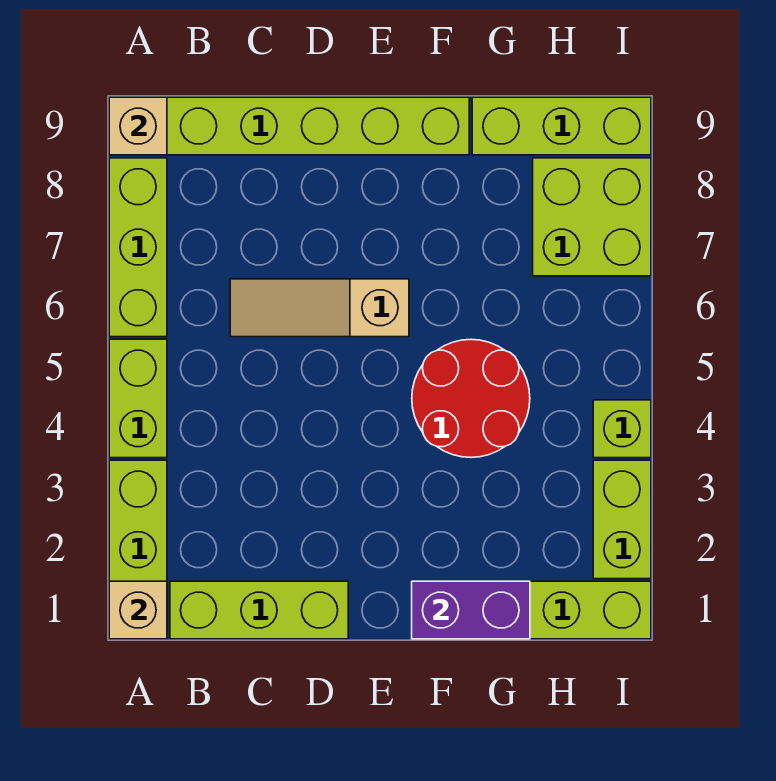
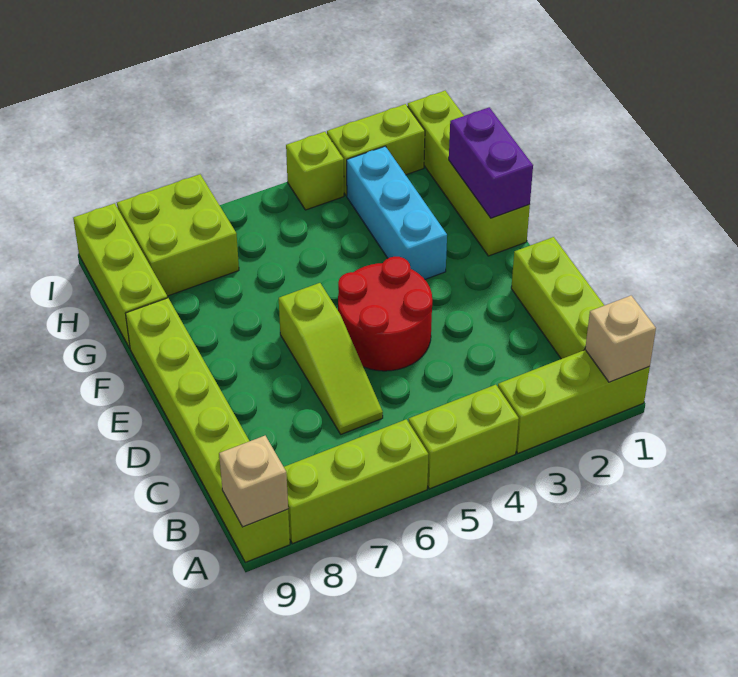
tan slope C6:E6 level 1 top E -> lime slope C6:E6 level 1 top E
none -> cyan brick F3:H3 level 1
red round brick F4:G5 level 1 -> red round brick D4:E5 level 1

